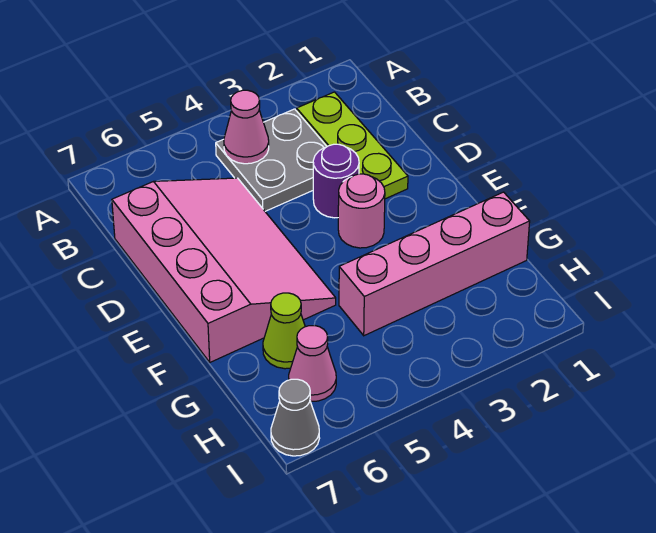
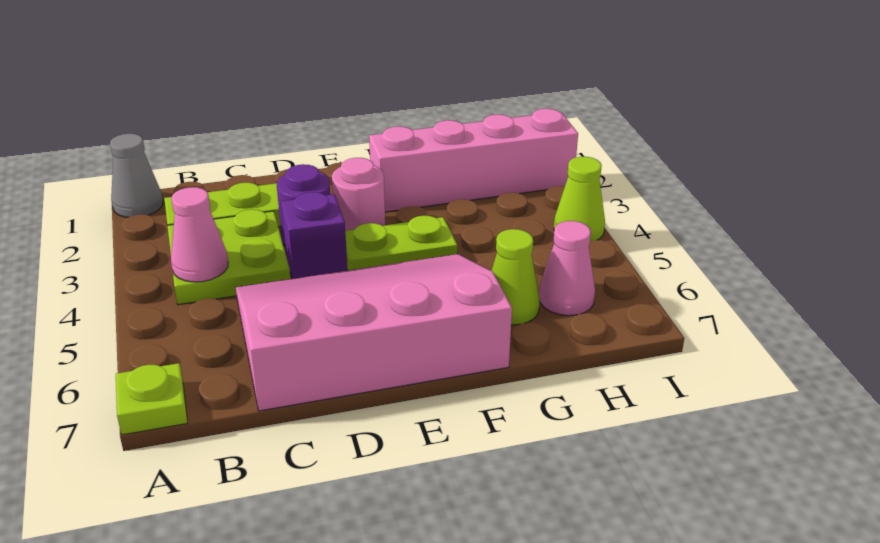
none -> lime plate A7 level 1
grey plate B3:C4 level 1 -> lime plate B3:C4 level 1
none -> purple brick D4 level 1
none -> lime plate E4:F4 level 1
pink brick G1:G4 level 1 -> pink brick F2:I2 level 1
none -> lime cone I4 level 1
grey cone I7 level 1 -> grey cone A1 level 1

